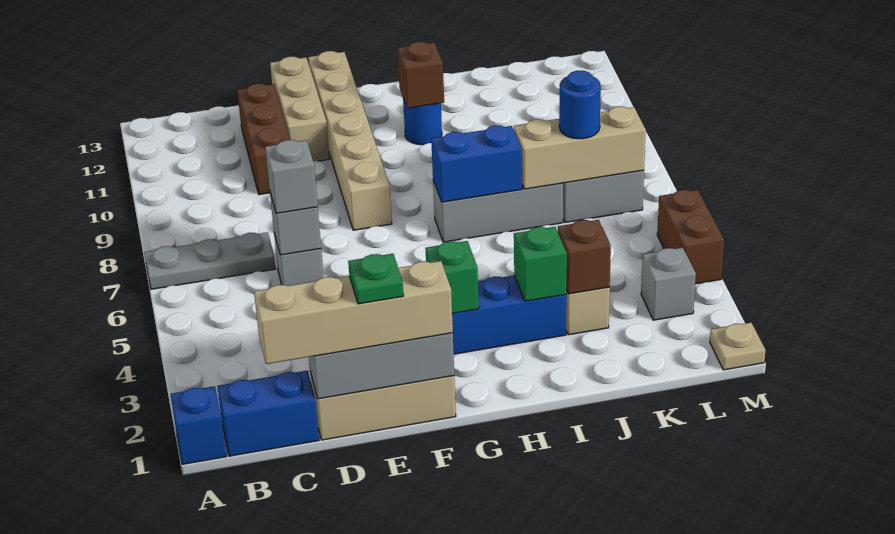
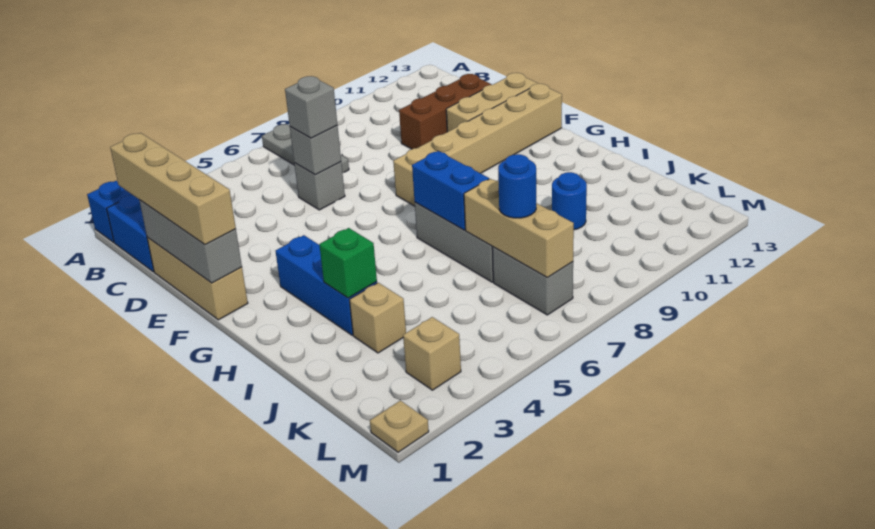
green plate E1 level 4 -> none
green brick G3 level 2 -> none
blue round brick H11 level 1 -> blue round brick J10 level 1
brown brick H11 level 2 -> none
brown brick J3 level 2 -> none
grey brick L3 level 1 -> tan brick L3 level 1
brown brick M4:M5 level 1 -> none

